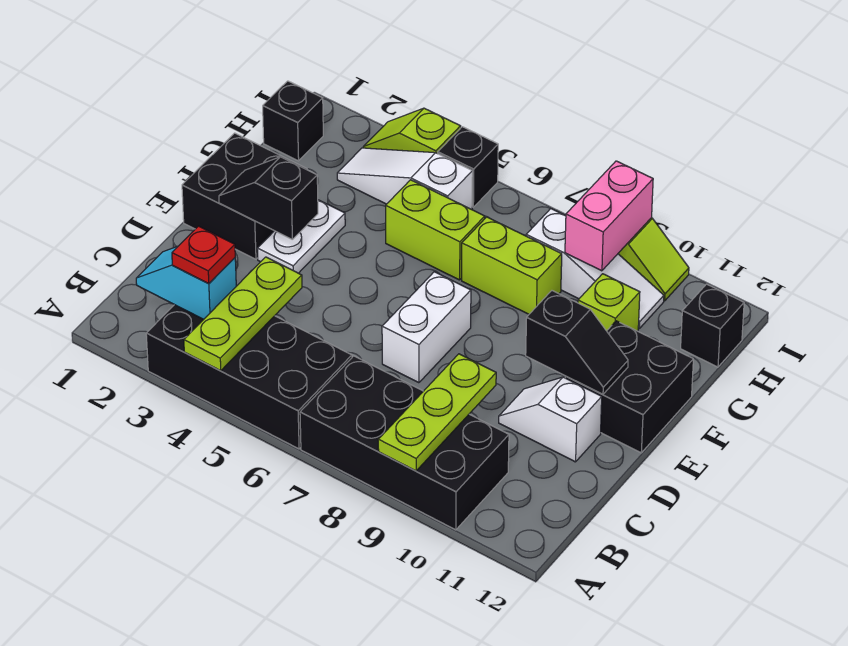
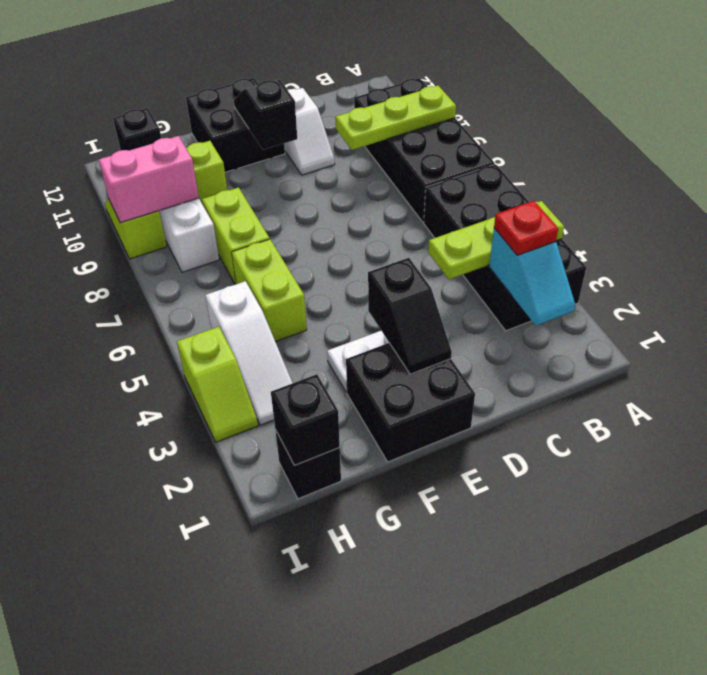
white brick D7:E7 level 1 -> none
black brick I5 level 1 -> black brick H1 level 2

